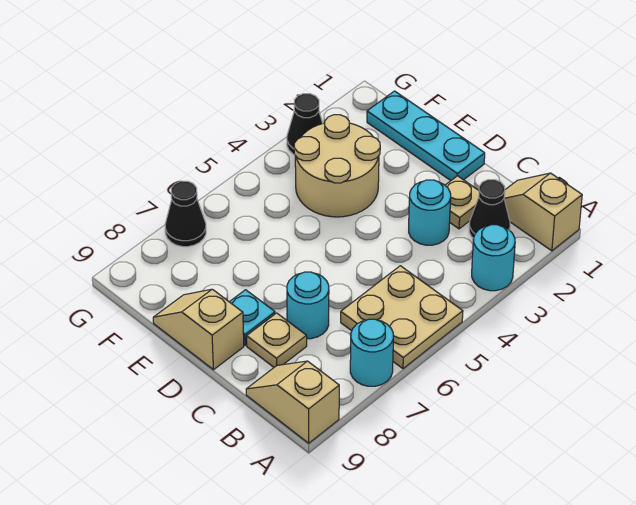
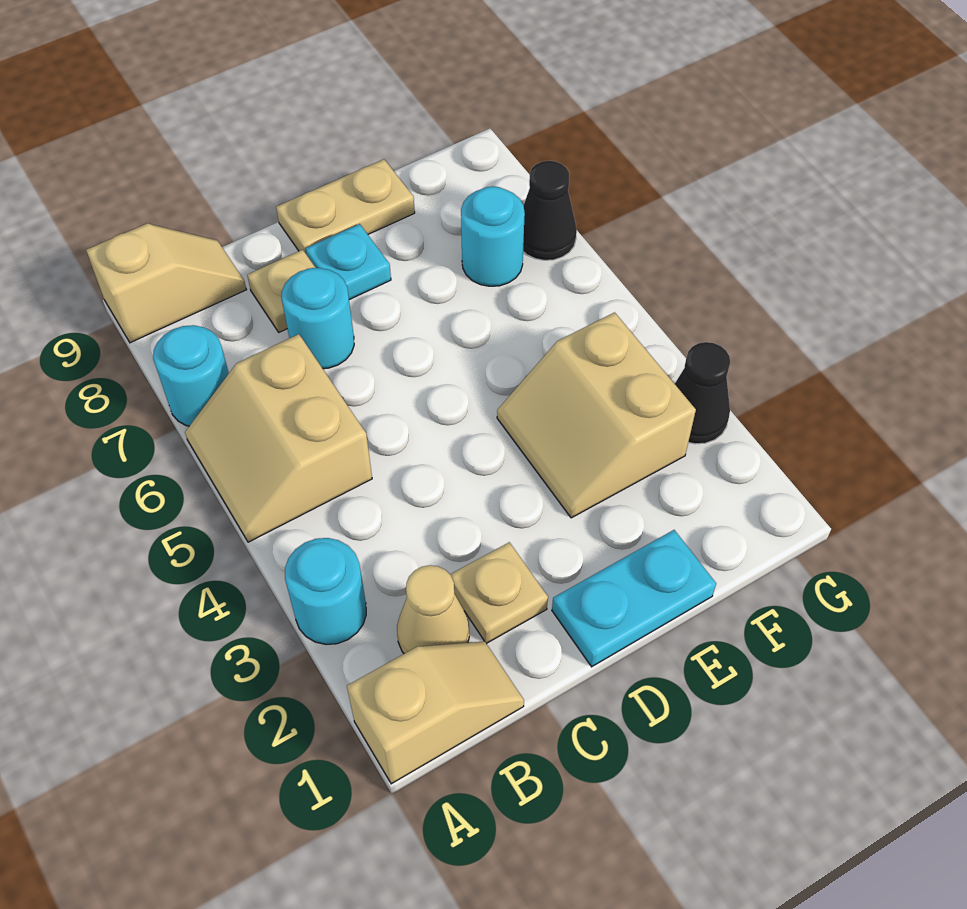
tan plate A5:B6 level 1 -> tan slope A5:B6 level 1 top B
black cone B2 level 1 -> tan cone B2 level 1
cyan round brick C3 level 1 -> cyan round brick F7 level 1
cyan plate D1:F1 level 1 -> cyan plate D1:E1 level 1
tan slope D9:E9 level 1 top D -> tan plate D9:E9 level 1
tan round brick E3:F4 level 1 -> tan slope E3:F4 level 1 top F

